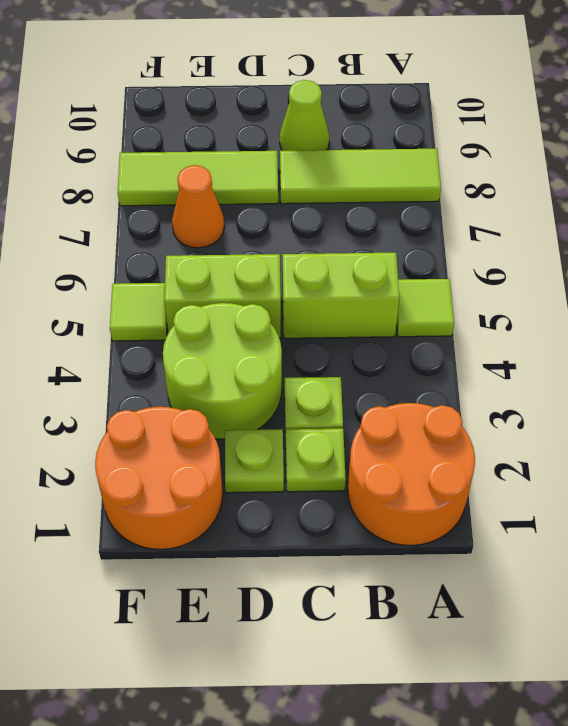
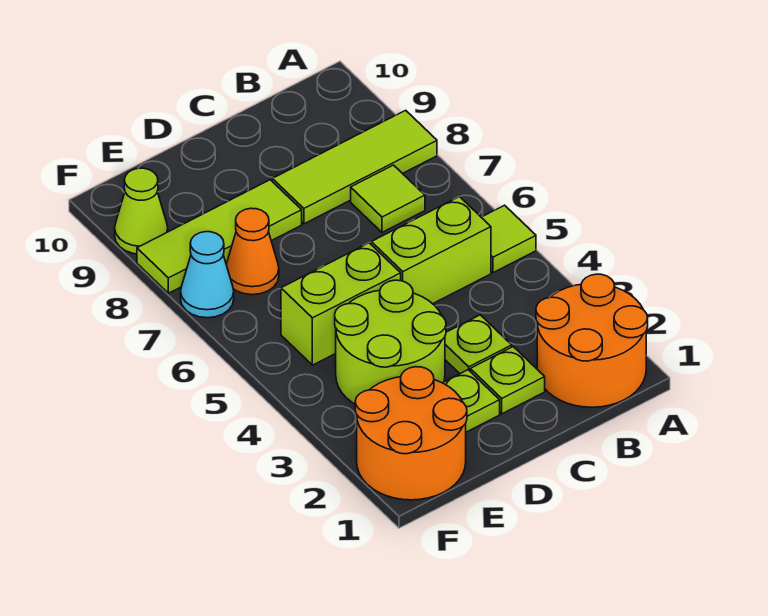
lime cone C9 level 1 -> lime cone F9 level 1
lime tile F5 level 1 -> lime tile B7 level 1
none -> cyan cone F7 level 1

